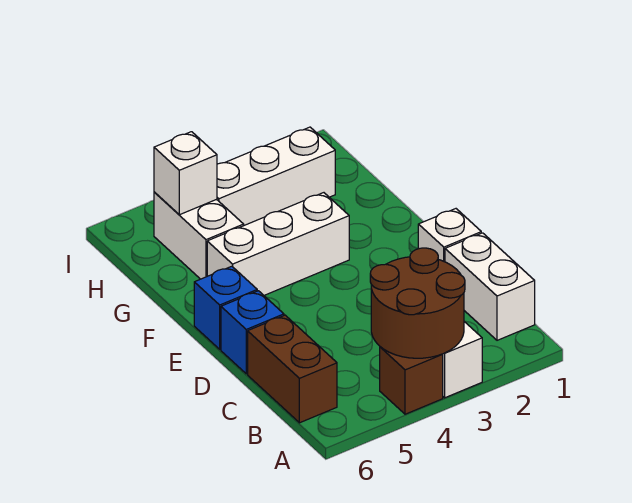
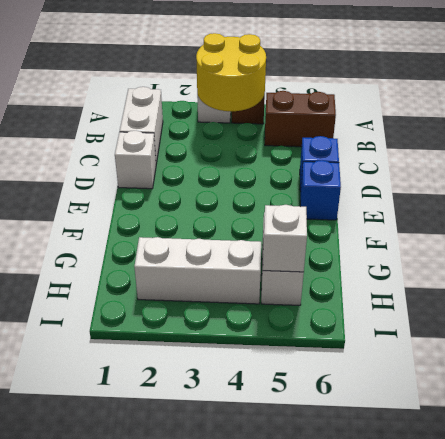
brown round brick A3:B4 level 2 -> yellow round brick A3:B4 level 2
brown brick B6:C6 level 1 -> brown brick B5:B6 level 1
white brick F3:F5 level 1 -> none

